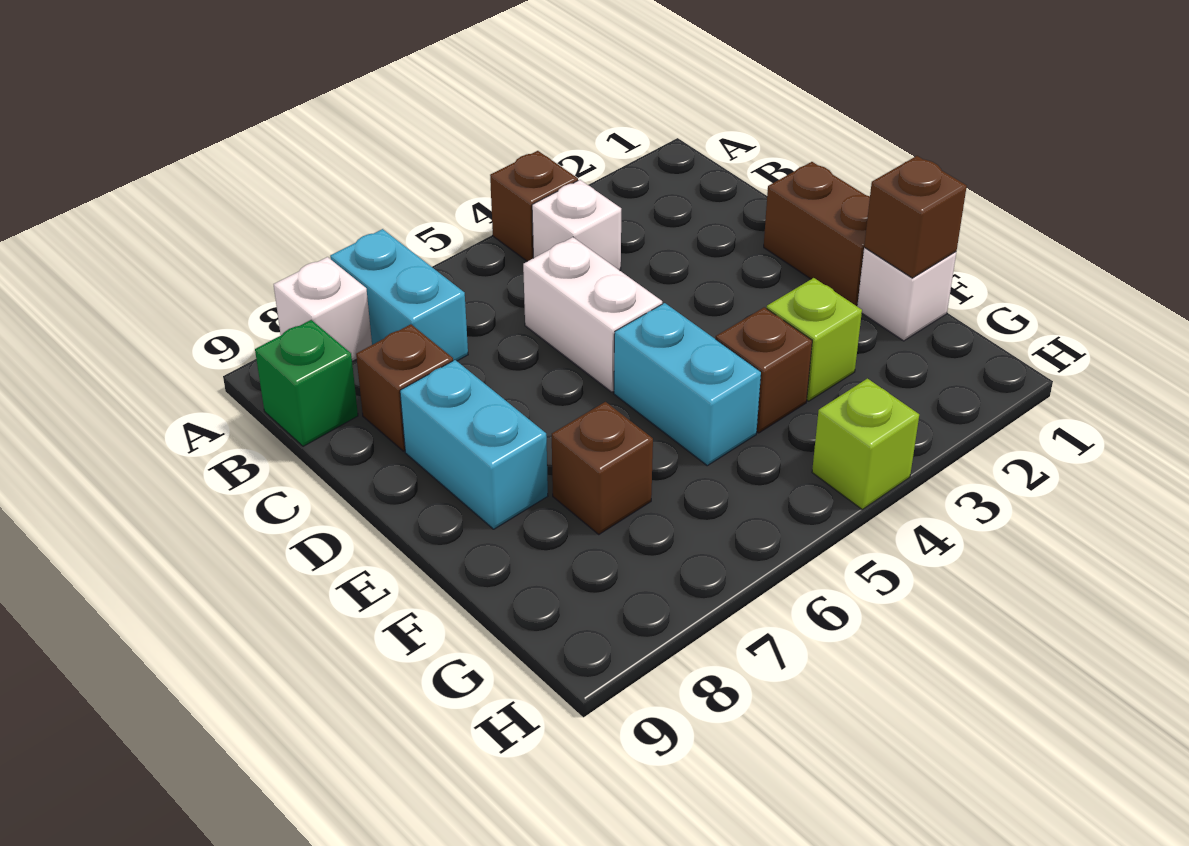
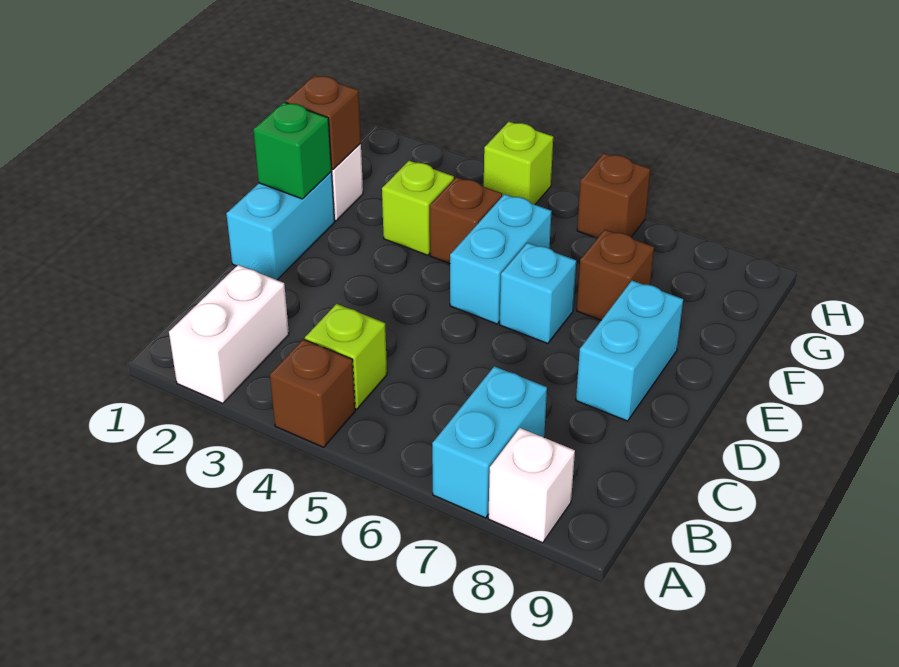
white brick B4 level 1 -> lime brick B4 level 1
green brick B9 level 1 -> green brick E1 level 2
white brick C5:D5 level 1 -> white brick A2:B2 level 1
brown brick C8 level 1 -> brown brick H6 level 1
brown brick D1:E1 level 1 -> cyan brick D1:E1 level 1
none -> cyan brick E6 level 1

